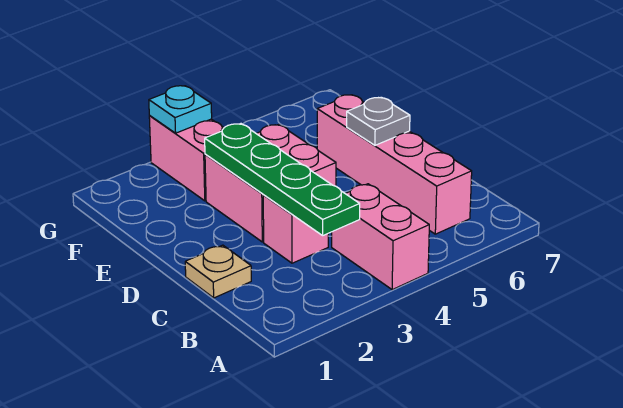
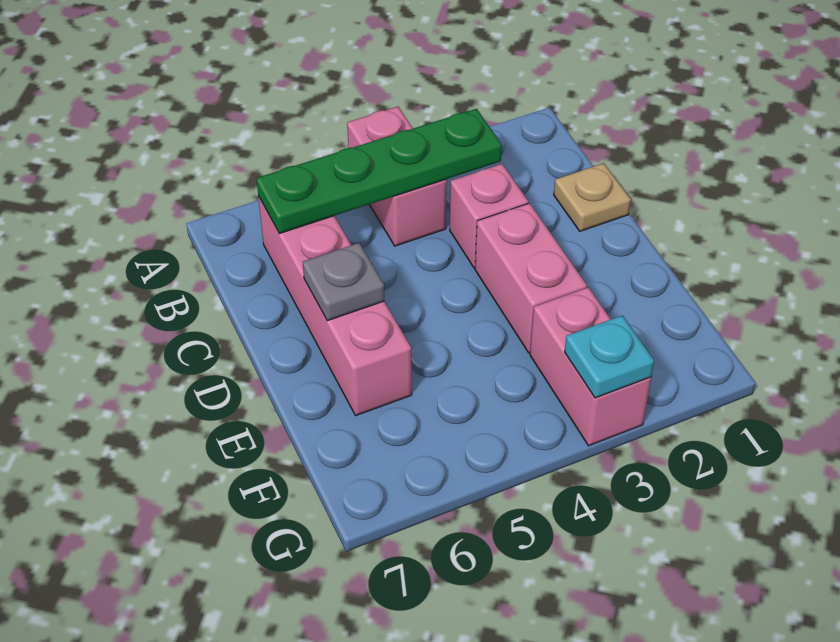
green plate B3:E3 level 2 -> green plate B3:B6 level 2
pink brick D3:E4 level 1 -> pink brick D3:E3 level 1

